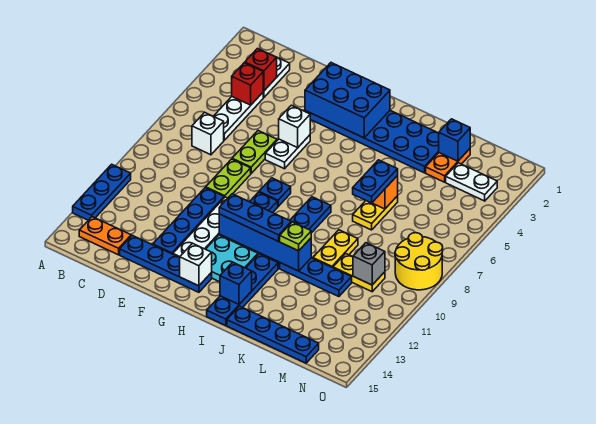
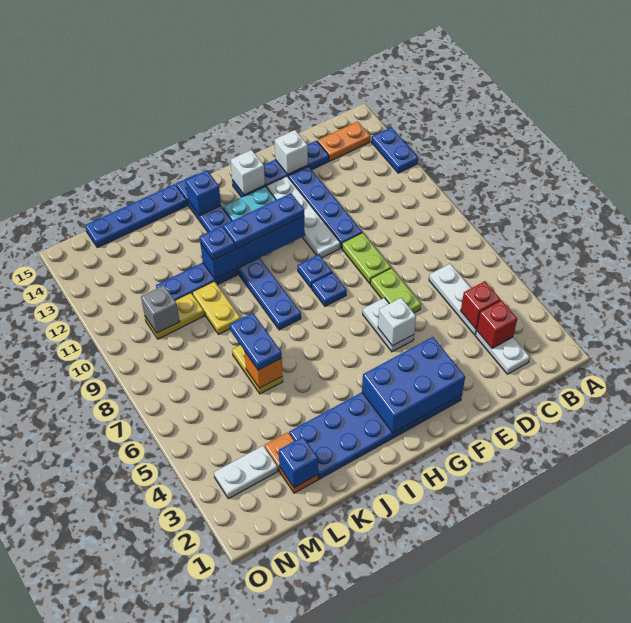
blue plate A11:A13 level 1 -> blue plate A12:A13 level 1
white brick C7 level 1 -> white brick E14 level 2
lime plate J11 level 3 -> blue plate J11 level 3
yellow round brick N8:O9 level 1 -> none

